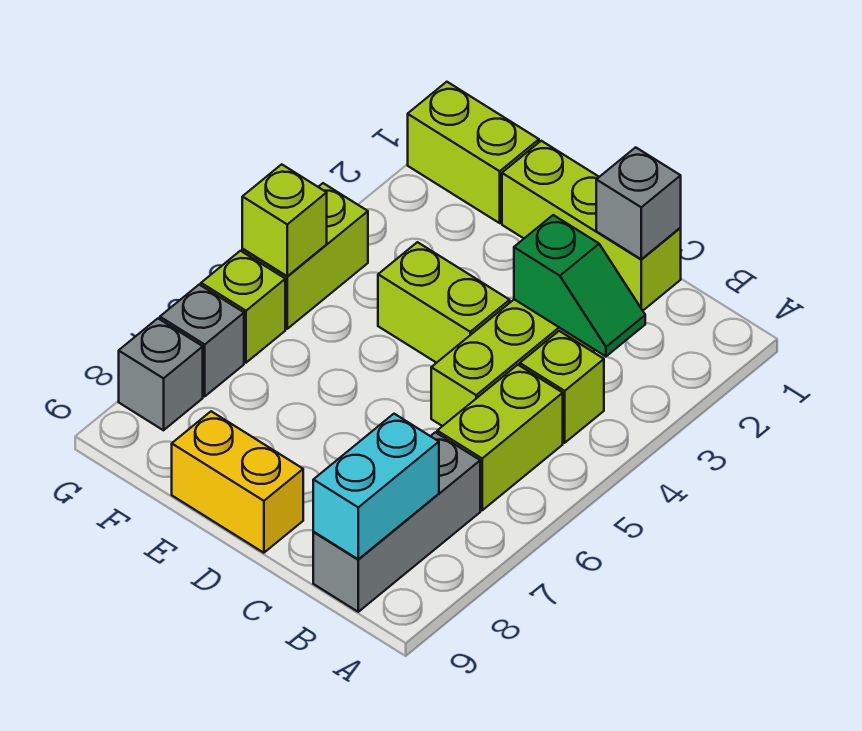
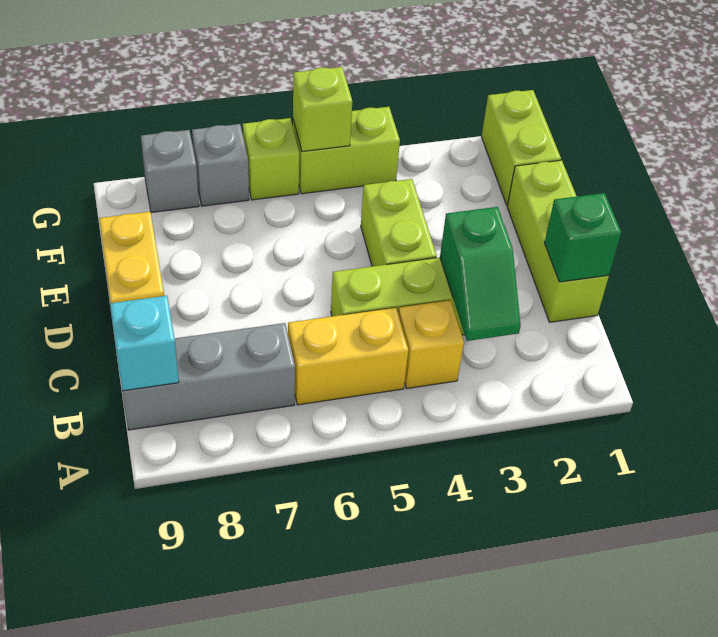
lime brick B4 level 1 -> yellow brick B4 level 1
lime brick B5:B6 level 1 -> yellow brick B5:B6 level 1
cyan brick B8:B9 level 2 -> cyan brick B9 level 2
grey brick C1 level 2 -> green brick C1 level 2

